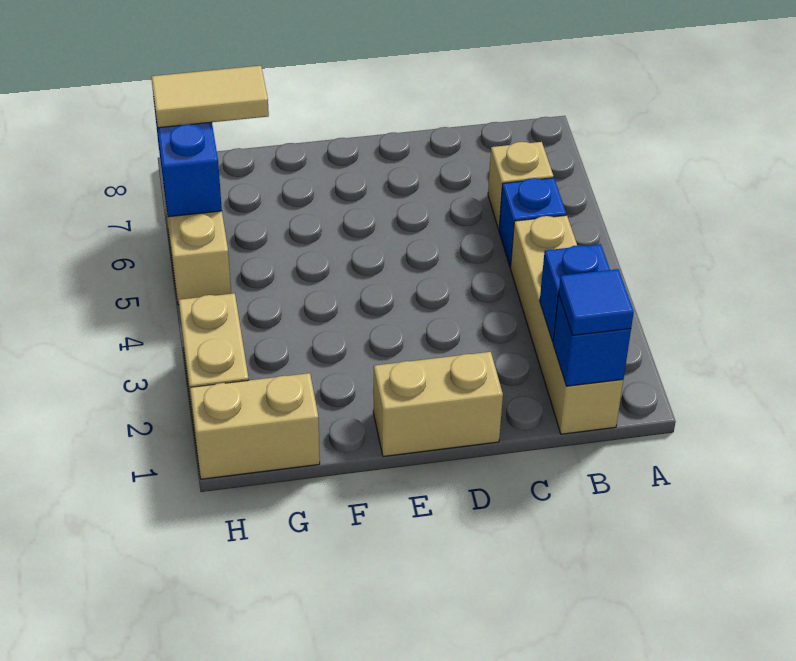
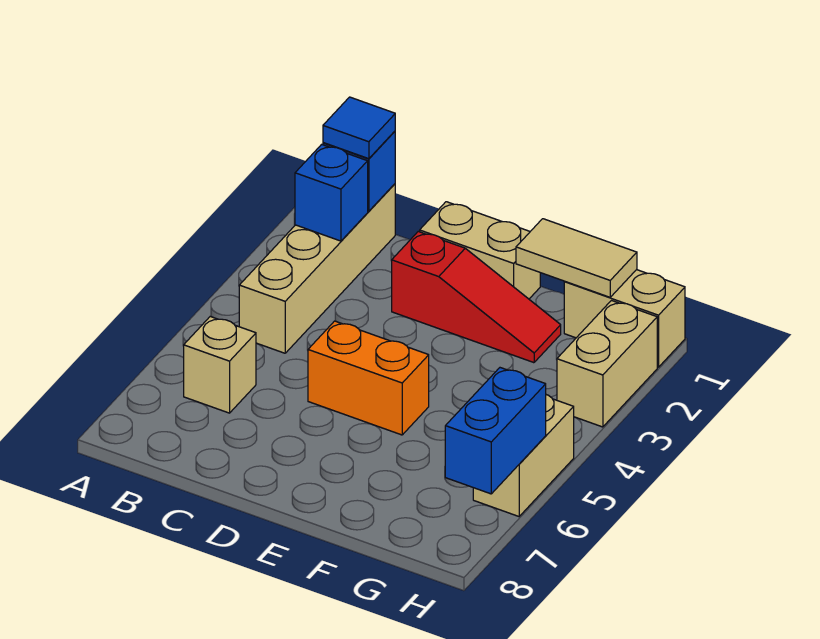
blue brick B5 level 1 -> none
none -> red slope D2:F2 level 1 top D
none -> orange brick D5:E5 level 1
tan tile G7:H7 level 3 -> tan tile F1:G1 level 2

